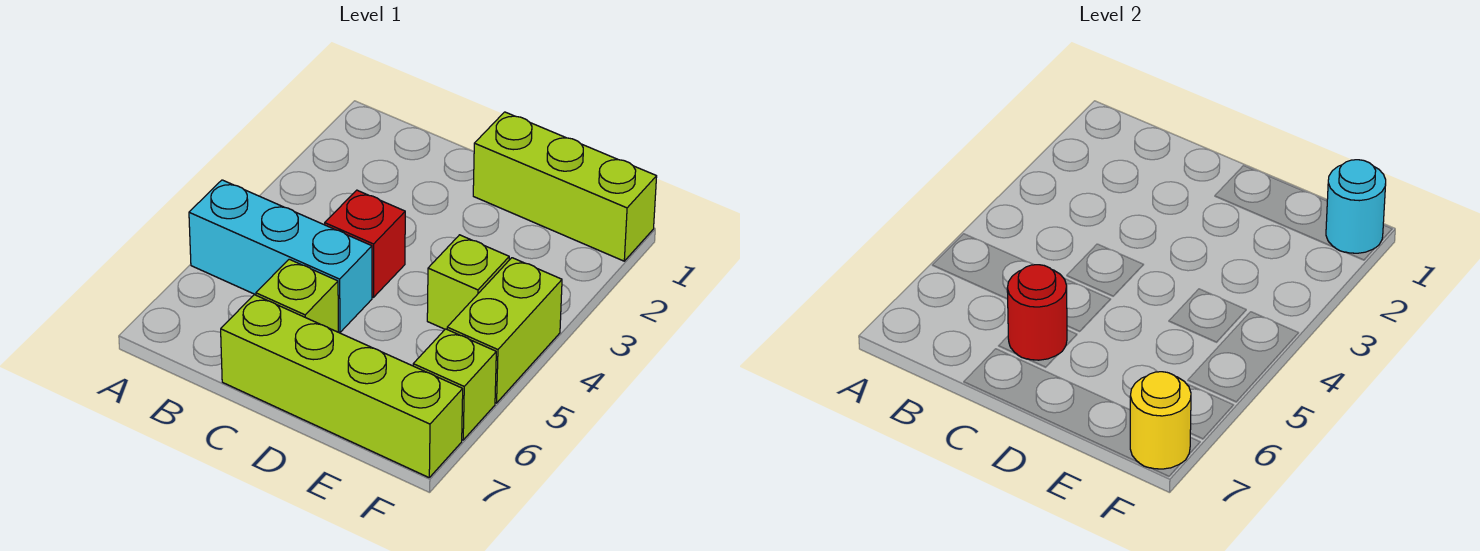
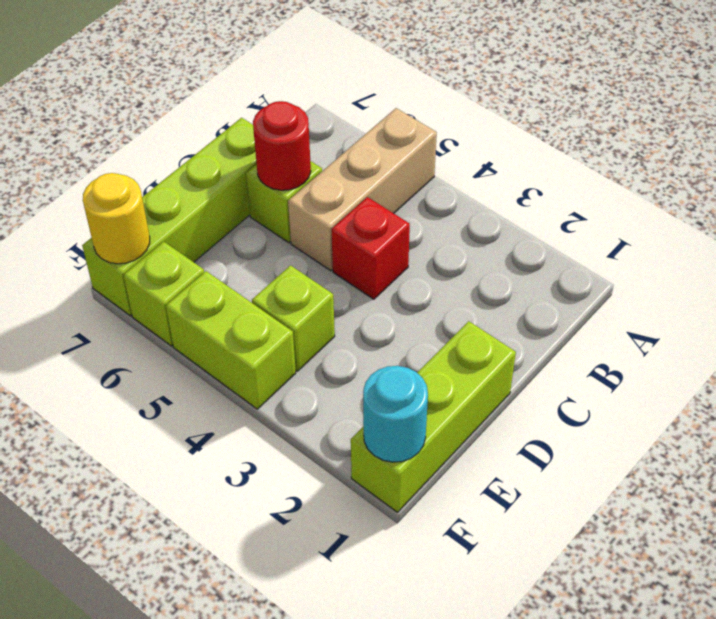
cyan brick A5:C5 level 1 -> tan brick A5:C5 level 1

